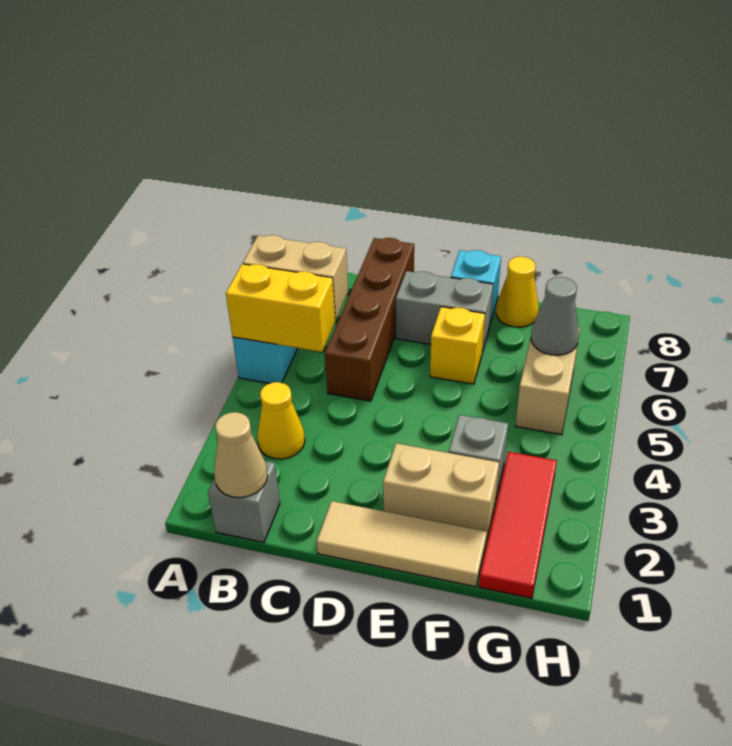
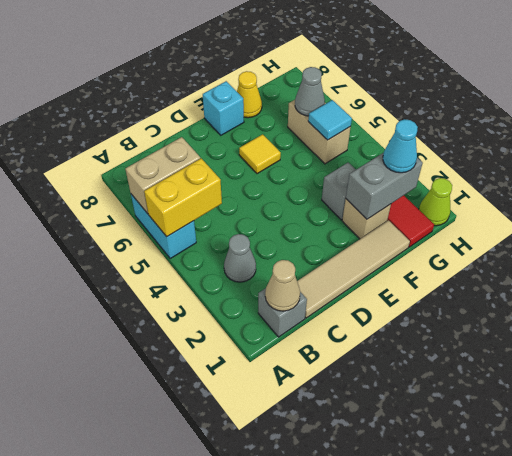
yellow cone B3 level 1 -> grey cone B3 level 1
brown brick C5:C8 level 1 -> none
tan tile D1:F1 level 1 -> tan tile C1:F1 level 1
grey brick D7:E7 level 1 -> grey brick F2:G2 level 2
tan brick E2:F2 level 1 -> tan brick F2 level 1
yellow brick E6 level 1 -> yellow tile E6 level 1
none -> cyan cone G2 level 3
none -> cyan tile G5 level 2
none -> lime cone H1 level 1

